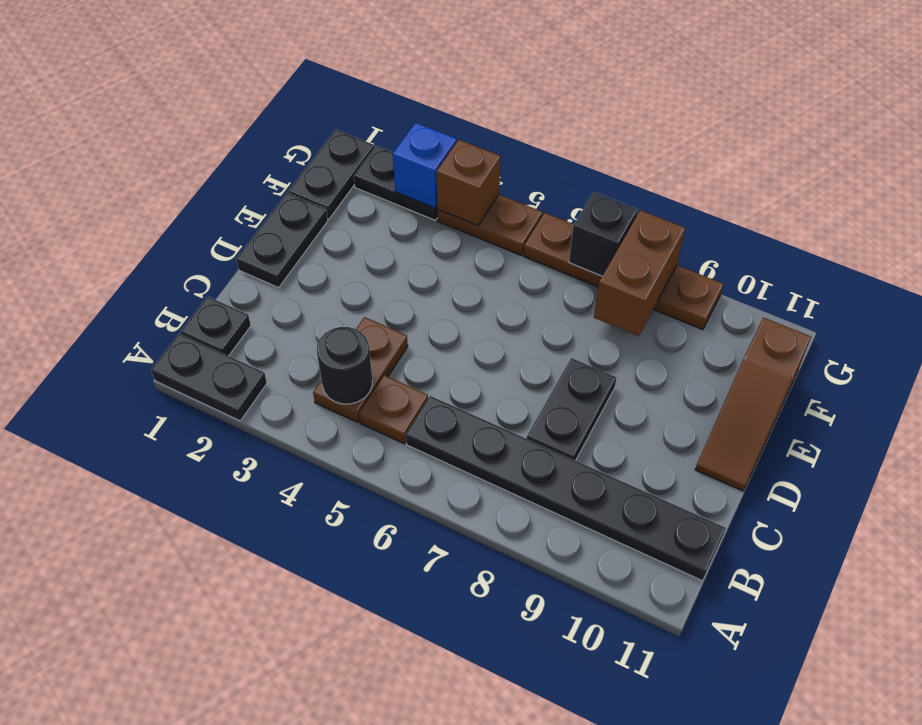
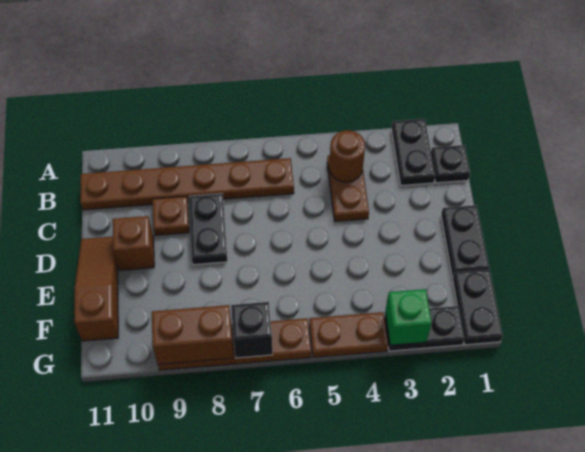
black plate A1:A2 level 1 -> black plate A2:B2 level 1
black round brick B4 level 2 -> brown round brick B4 level 2
brown plate B5 level 1 -> brown plate C9 level 1
black plate B6:B11 level 1 -> brown plate B6:B11 level 1
brown brick F8:G8 level 2 -> brown brick G8:G9 level 2
blue brick G3 level 2 -> green brick G3 level 2
brown brick G4 level 2 -> brown brick D10 level 1

